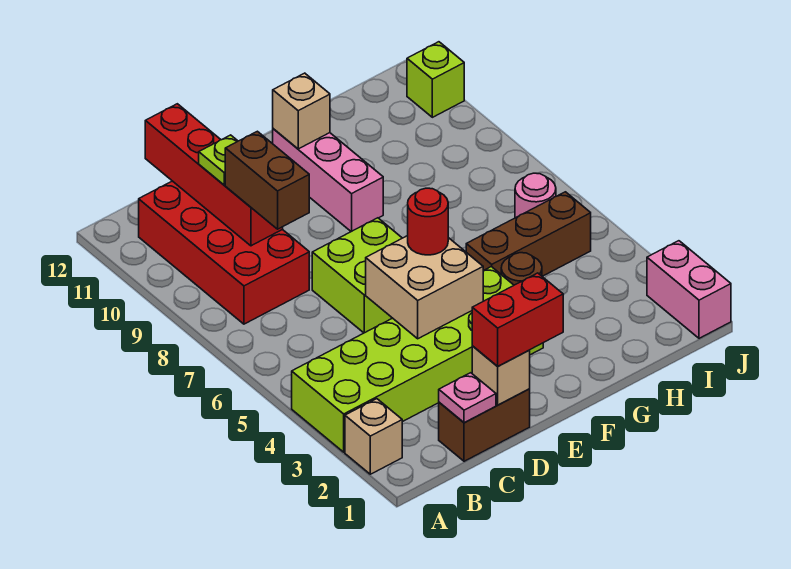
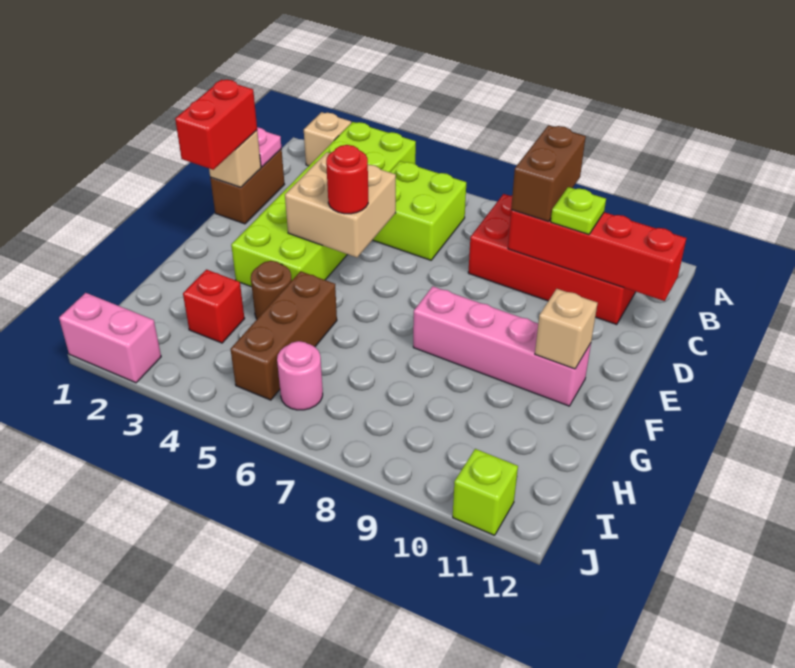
brown brick C8:C9 level 3 -> brown brick B9:C9 level 3
lime brick D6:E7 level 1 -> lime brick B5:C6 level 1
pink brick F9:F11 level 1 -> pink brick F8:F11 level 1
none -> red brick H3 level 1

